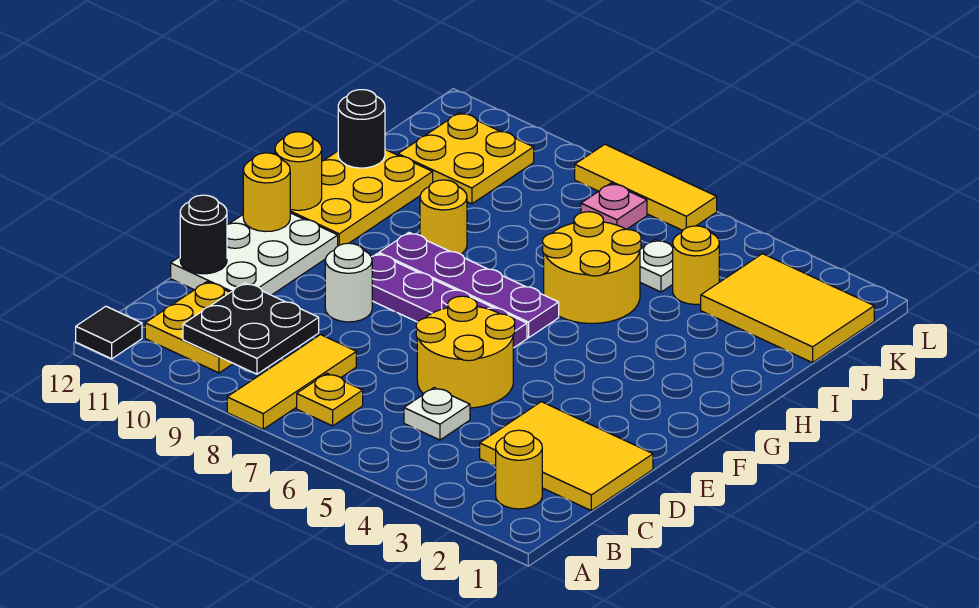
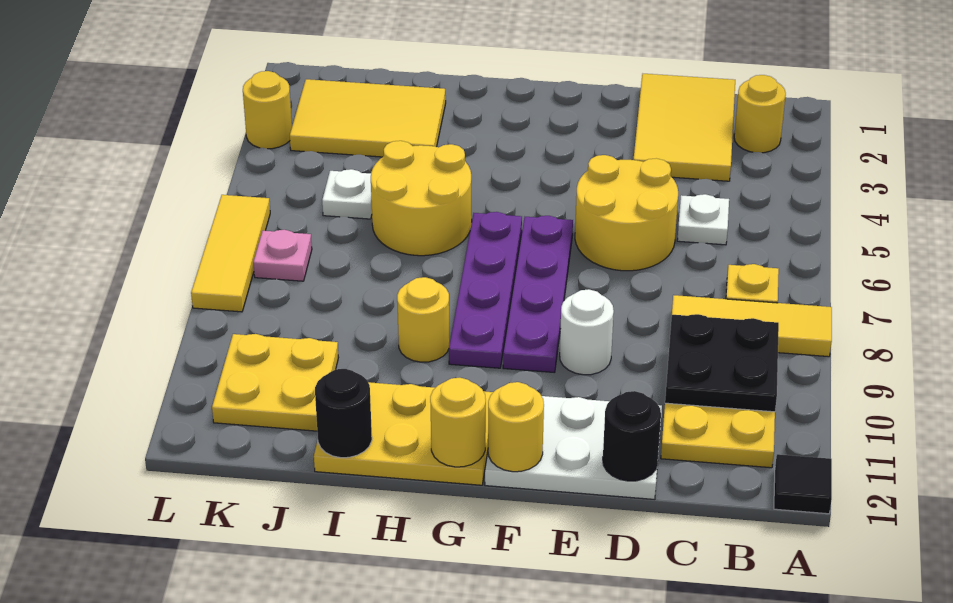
yellow tile J1:K3 level 1 -> yellow tile I2:K3 level 1
yellow round brick J4 level 1 -> yellow round brick L3 level 1

